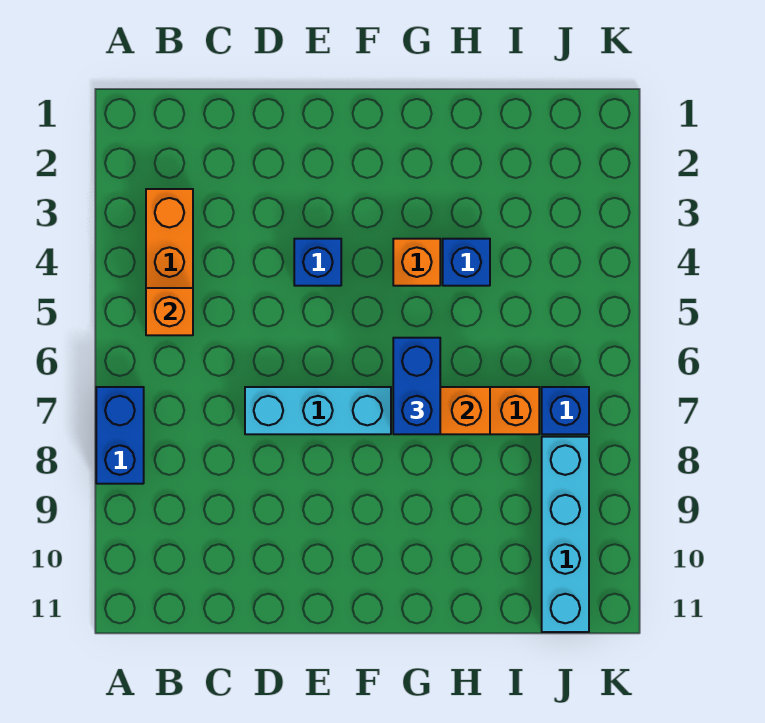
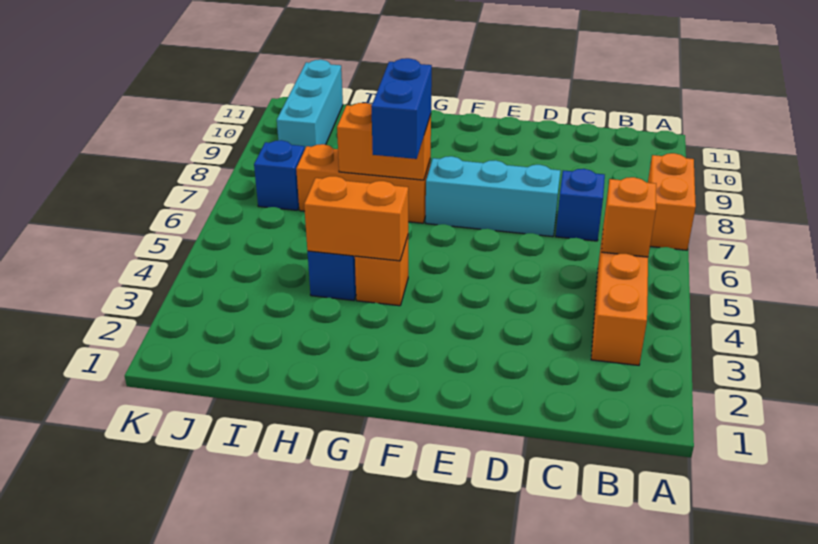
blue brick A7:A8 level 1 -> orange brick A7:A8 level 1
blue brick E4 level 1 -> blue brick C7 level 1
none -> orange brick G4:H4 level 2
cyan brick J8:J11 level 1 -> cyan brick J9:J11 level 1

